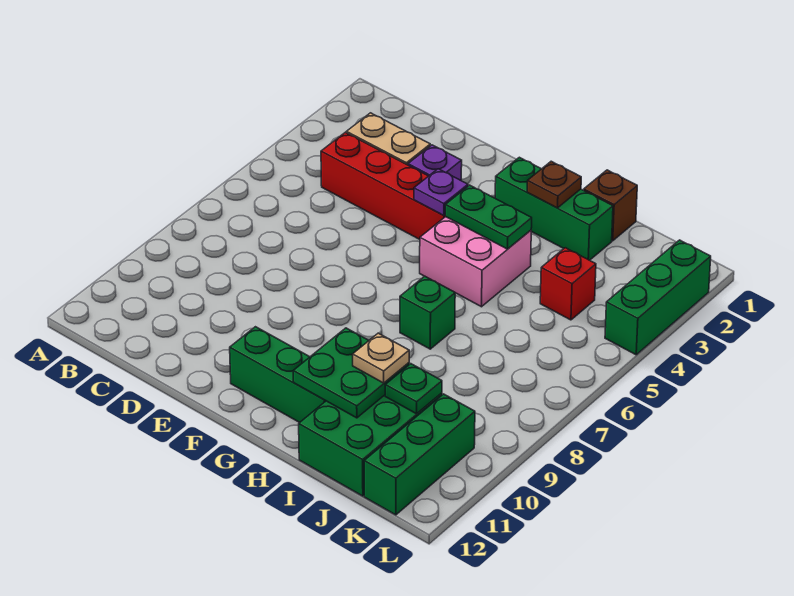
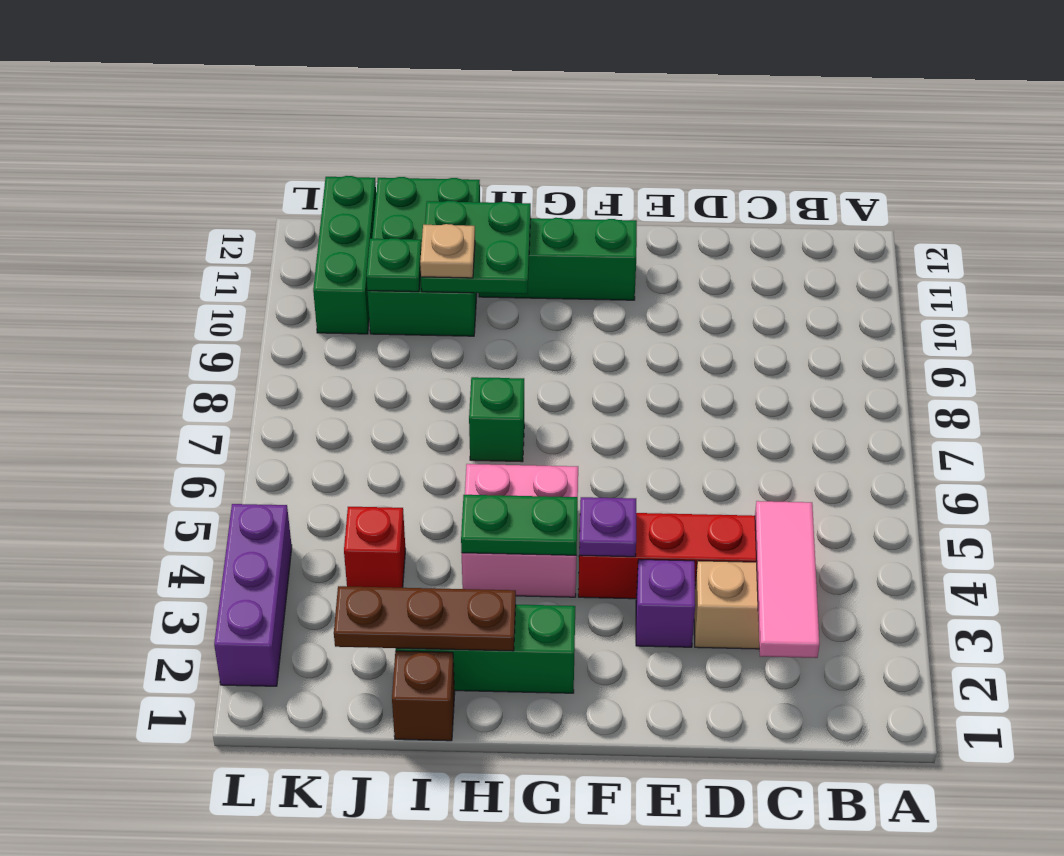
none -> pink tile C2:C4 level 2
brown plate H2 level 2 -> brown plate H2:J2 level 2
green brick L2:L4 level 1 -> purple brick L2:L4 level 1

